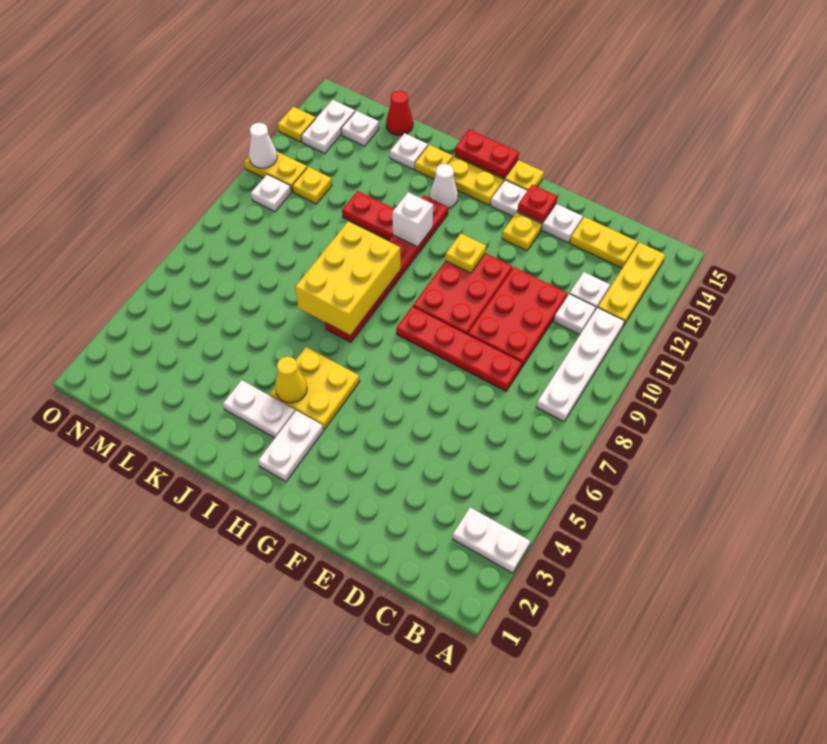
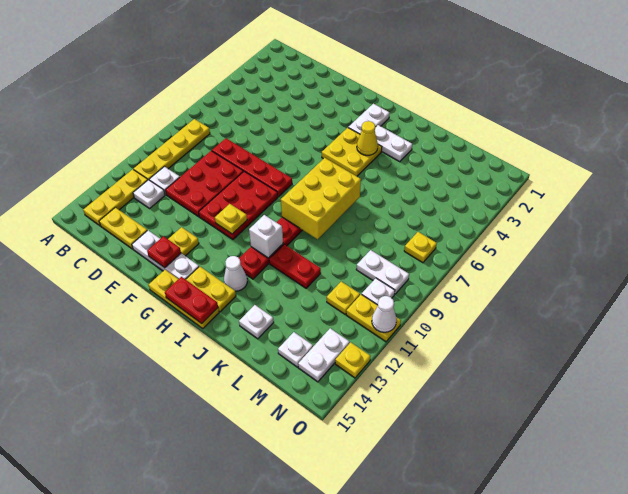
white plate A3:B3 level 1 -> white plate M9:N9 level 1
white plate B8:B11 level 1 -> yellow plate B8:B11 level 1
yellow plate J14 level 1 -> yellow plate N7 level 1
red cone L15 level 1 -> none

